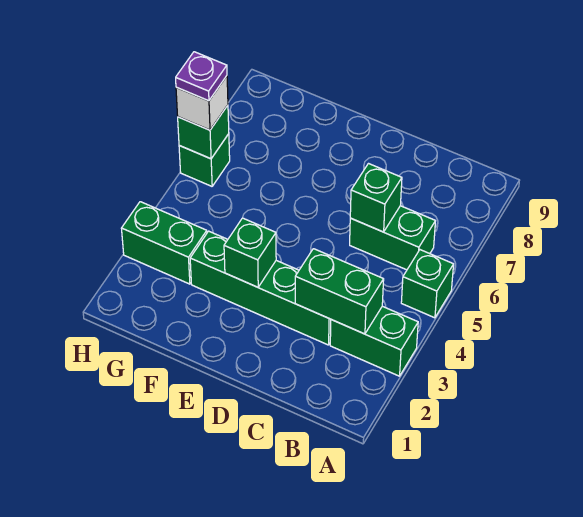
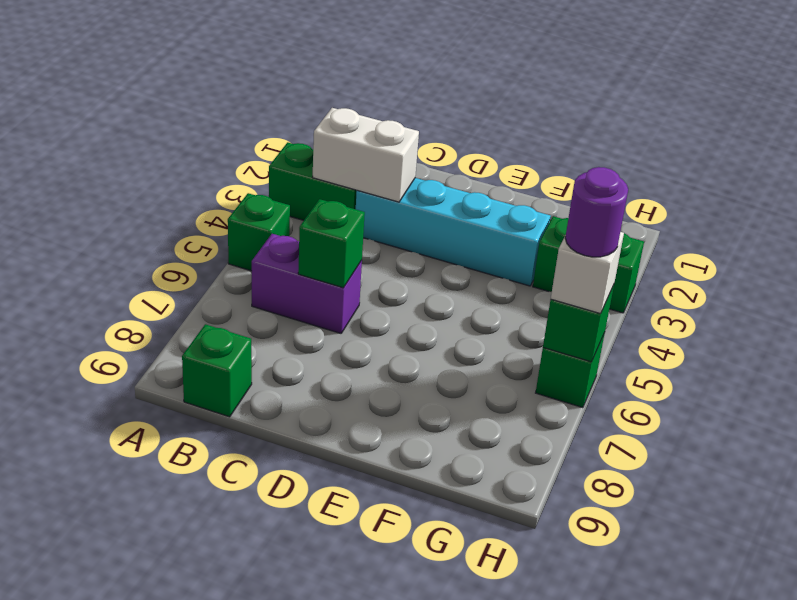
green brick B3:C3 level 2 -> white brick B3:C3 level 2
green brick B6:C6 level 1 -> purple brick B6:C6 level 1
green brick C3:F3 level 1 -> cyan brick C3:F3 level 1
green brick E3 level 2 -> green brick B9 level 1
purple plate H6 level 4 -> purple round brick H6 level 4

